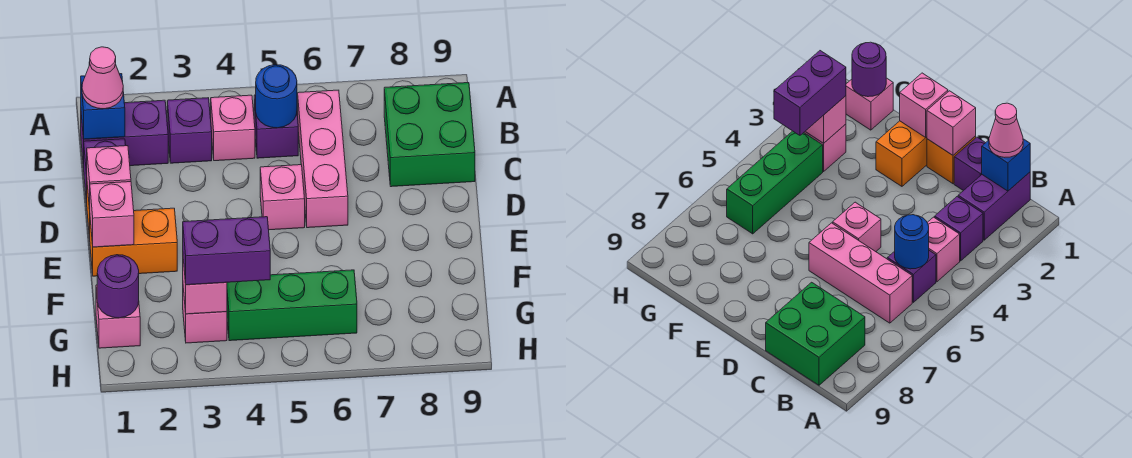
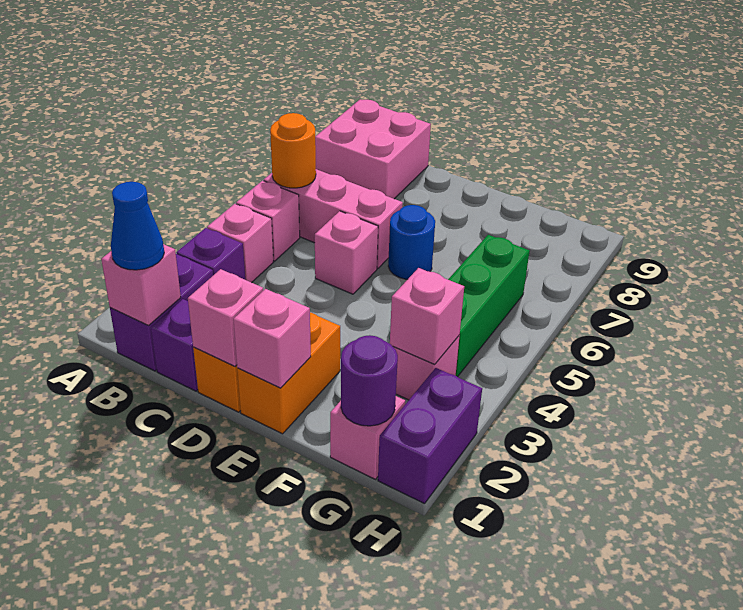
blue brick B1 level 2 -> pink brick B1 level 2
pink cone B1 level 3 -> blue cone B1 level 3
purple brick B5 level 1 -> pink brick B5 level 1
blue round brick B5 level 2 -> blue round brick E6 level 1
none -> orange round brick B6 level 2
green brick B8:C9 level 1 -> pink brick B8:C9 level 1
purple brick G3:G4 level 3 -> purple brick H1:H2 level 1

